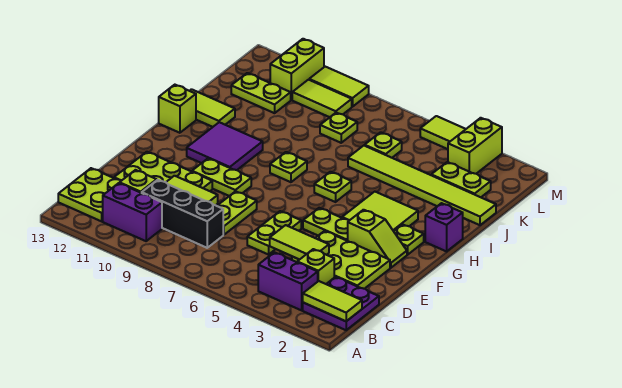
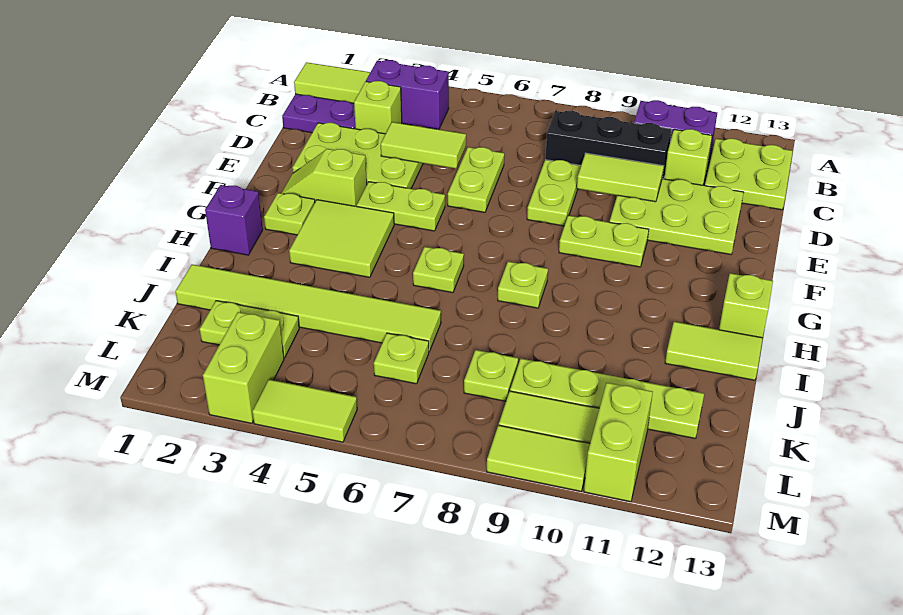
purple tile G10:H11 level 1 -> none
lime plate K11:K12 level 1 -> lime plate K9:K12 level 1

